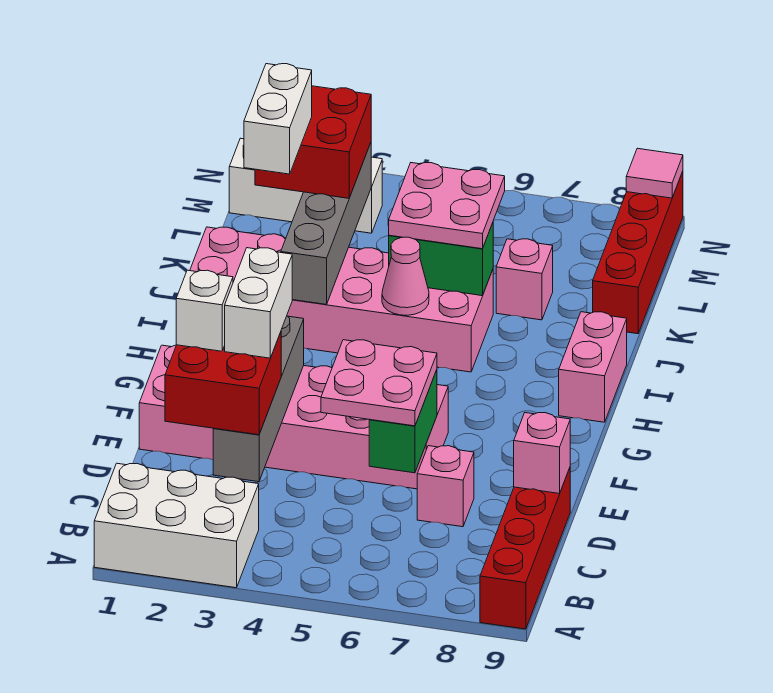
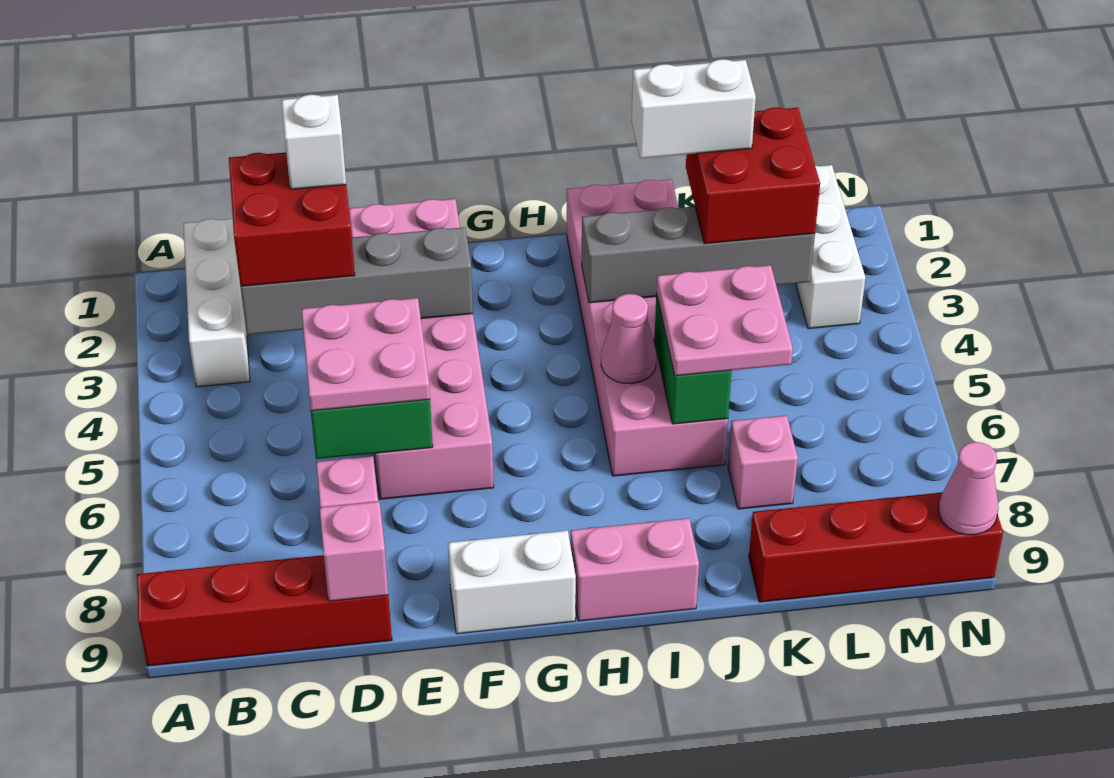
white brick A1:B3 level 1 -> white brick B1:B3 level 1
white brick D3:E3 level 4 -> white brick F9:G9 level 1
pink tile N9 level 2 -> pink cone N9 level 2

